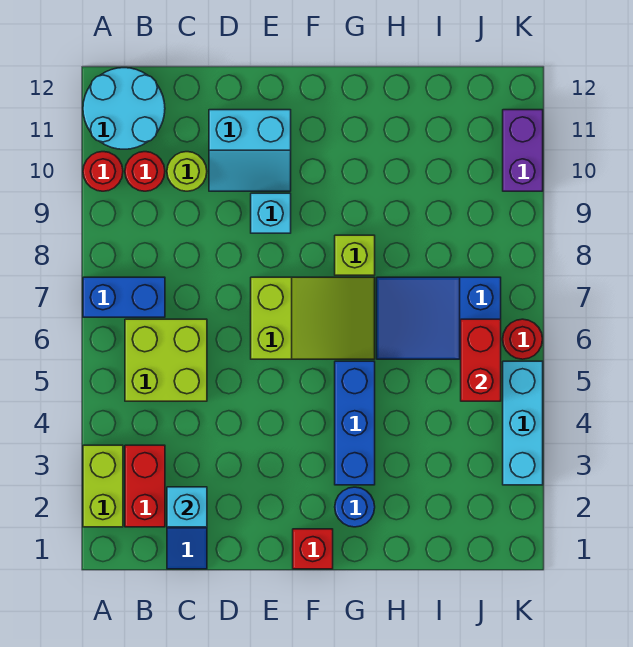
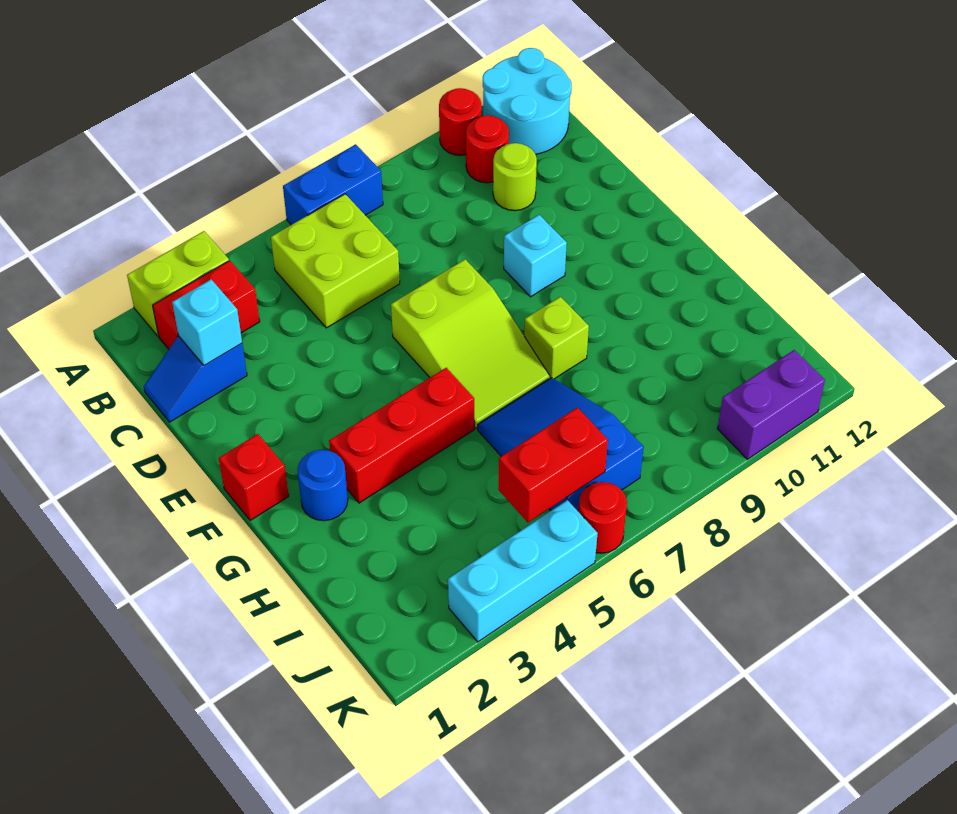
blue brick A7:B7 level 1 -> blue brick A6:A7 level 1
cyan slope D10:E11 level 1 top 11 -> none
blue brick G3:G5 level 1 -> red brick G3:G5 level 1

